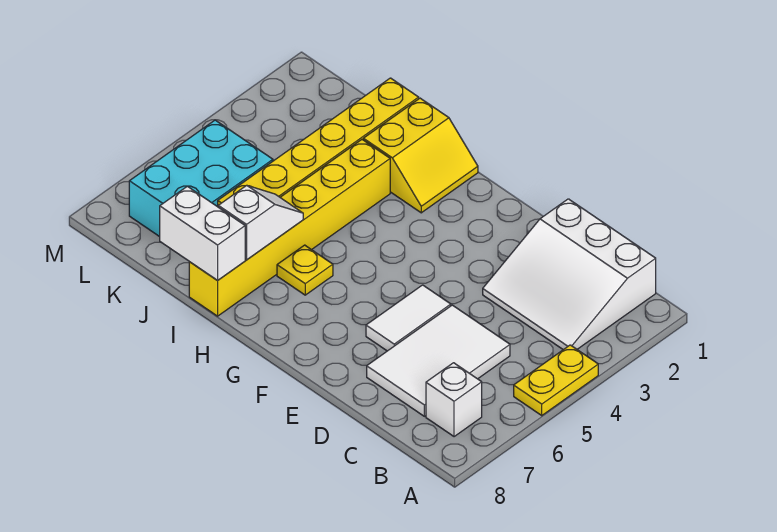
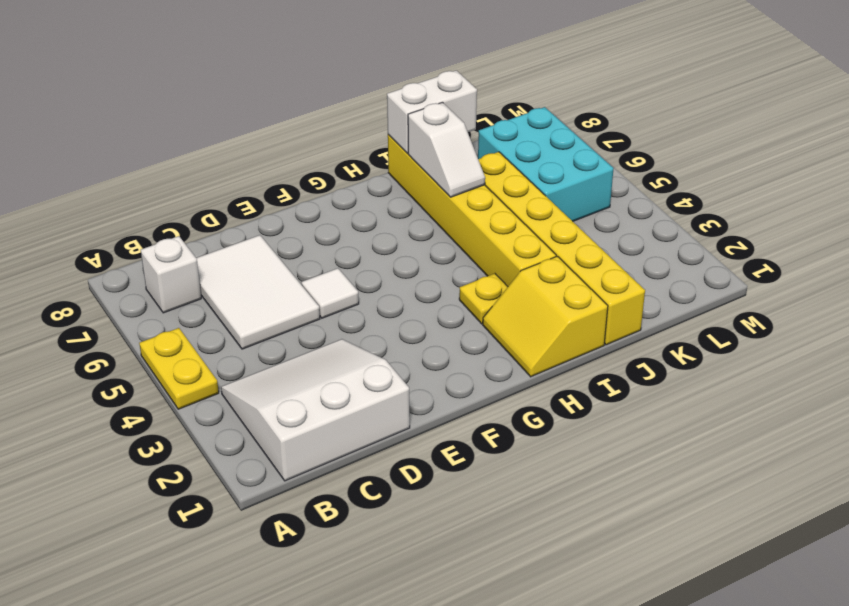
white tile E5:E6 level 1 -> white tile E5 level 1
yellow plate H6 level 1 -> yellow plate H3 level 1

